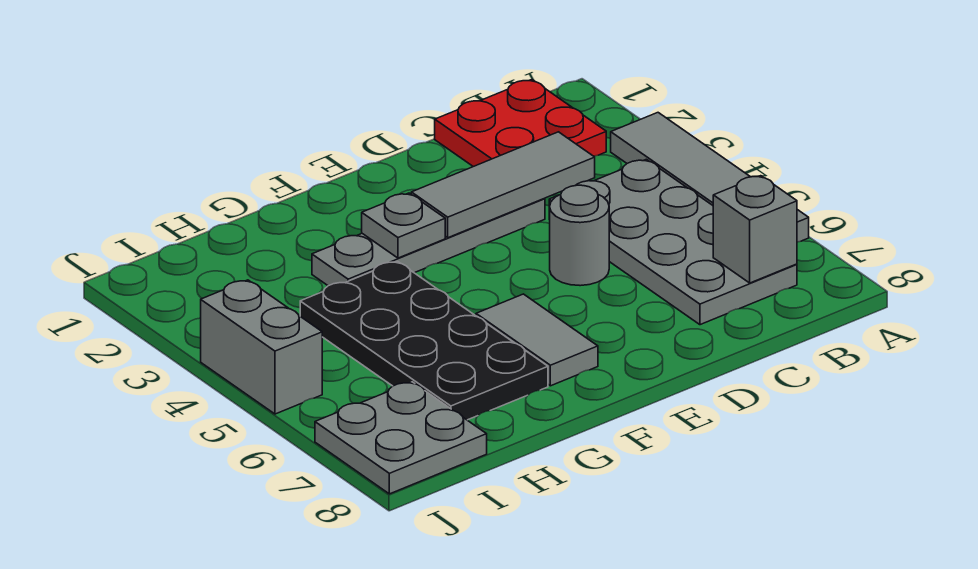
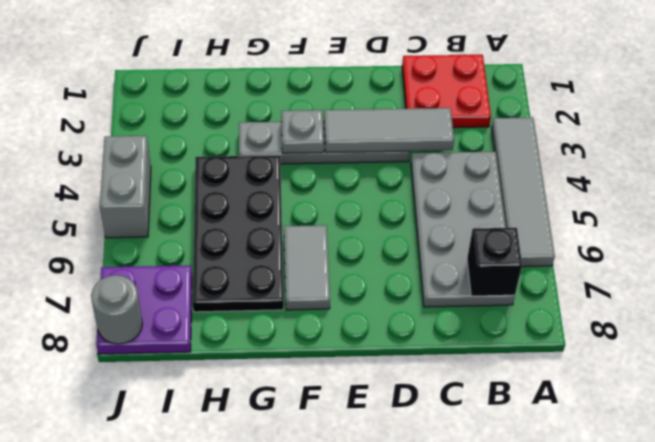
grey brick B7 level 2 -> black brick B7 level 2
grey round brick D5 level 1 -> grey round brick J8 level 2
grey plate I7:J8 level 1 -> purple plate I7:J8 level 1

